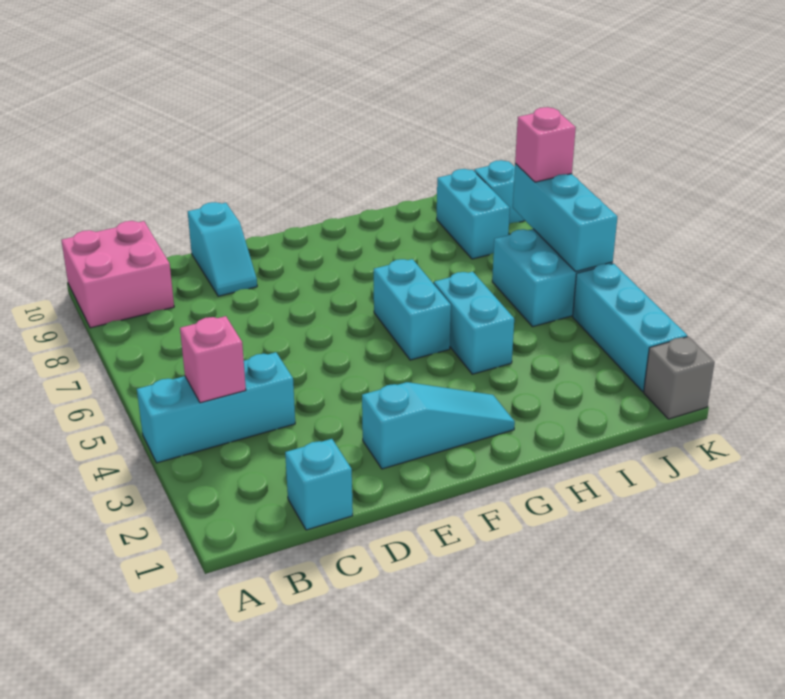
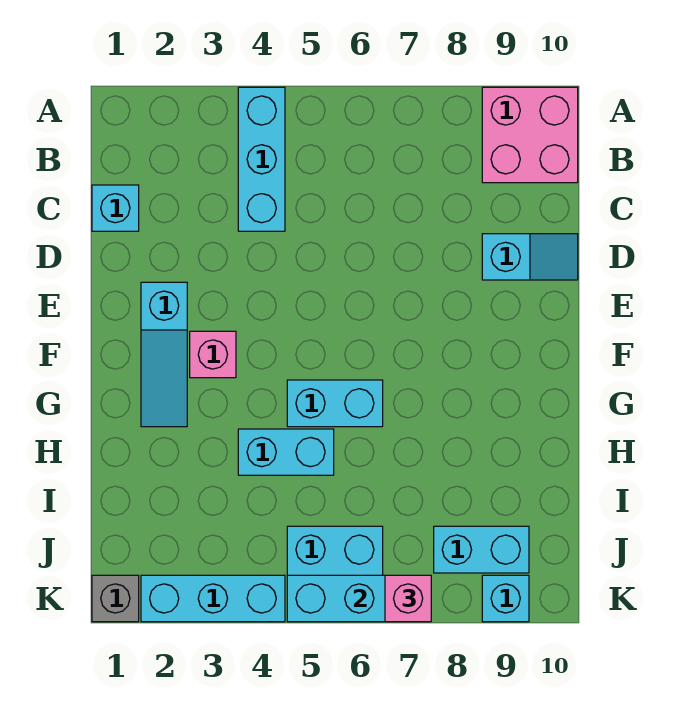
pink brick B4 level 2 -> pink brick F3 level 1
cyan slope D9:D10 level 1 top 10 -> cyan slope D9:D10 level 1 top 9

